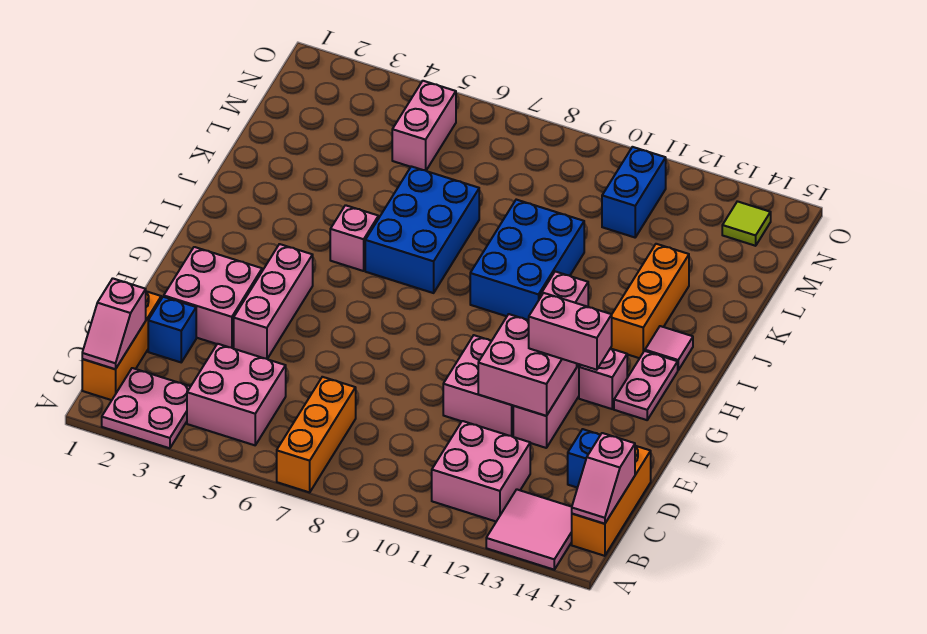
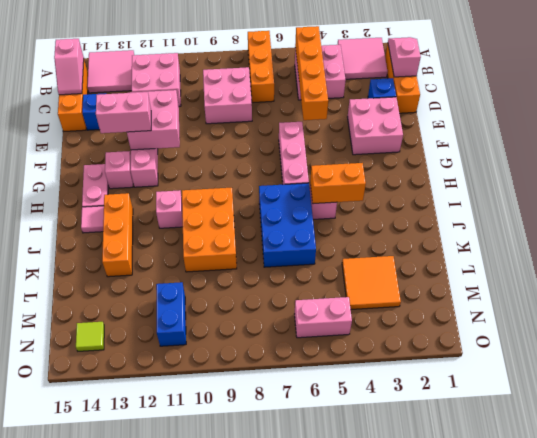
pink plate A2:B3 level 1 -> pink tile A2:B3 level 1
none -> orange brick B5:E5 level 2
pink slope B15:C15 level 2 top C -> pink slope B15:C15 level 2 top B
pink brick E4:G4 level 1 -> pink brick F6:H6 level 1
pink brick E10:F11 level 1 -> pink brick C8:D9 level 1
none -> orange brick I4:I5 level 2
blue brick I9:K10 level 1 -> orange brick I9:K10 level 1
none -> orange tile L3:M4 level 1
pink brick M5:N5 level 1 -> pink brick N5:N6 level 1

